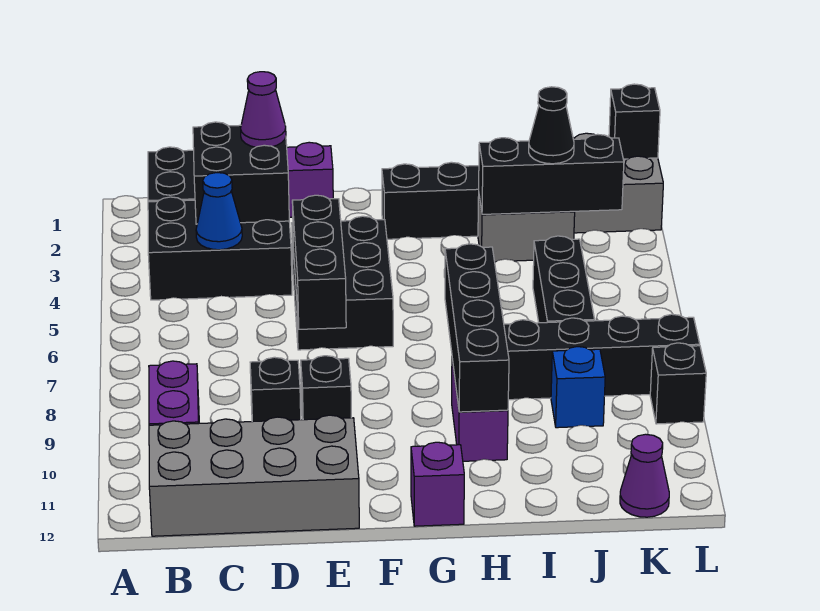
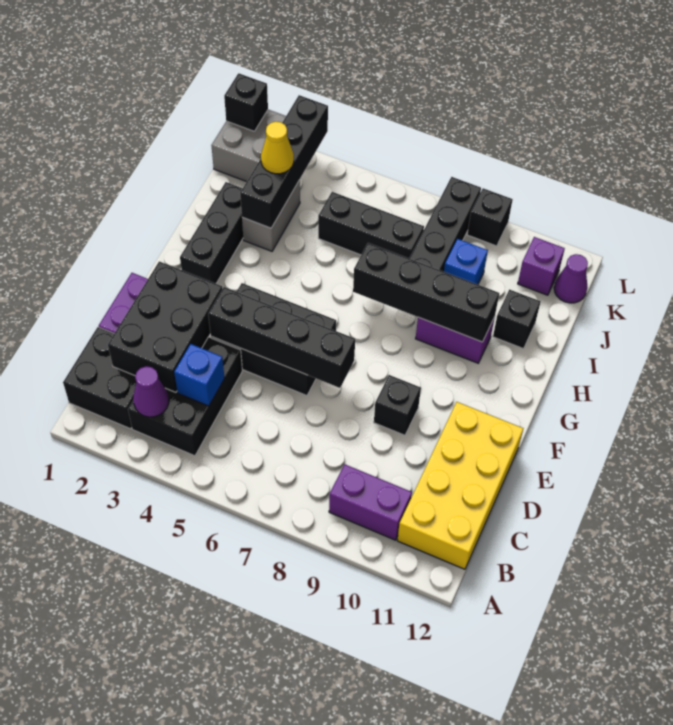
grey brick B11:E12 level 1 -> yellow brick B11:E12 level 1
black brick C2:D3 level 2 -> black brick C2:E3 level 2
blue cone C4 level 2 -> blue brick C4 level 2
purple cone D2 level 3 -> purple cone B3 level 2
black brick D9 level 1 -> black brick I11 level 1
black brick E5:E7 level 2 -> black brick E4:E7 level 2
purple brick G12 level 1 -> purple brick K11 level 1
black brick I3:K3 level 2 -> black brick I3:L3 level 2
black cone J3 level 3 -> yellow cone J3 level 3

